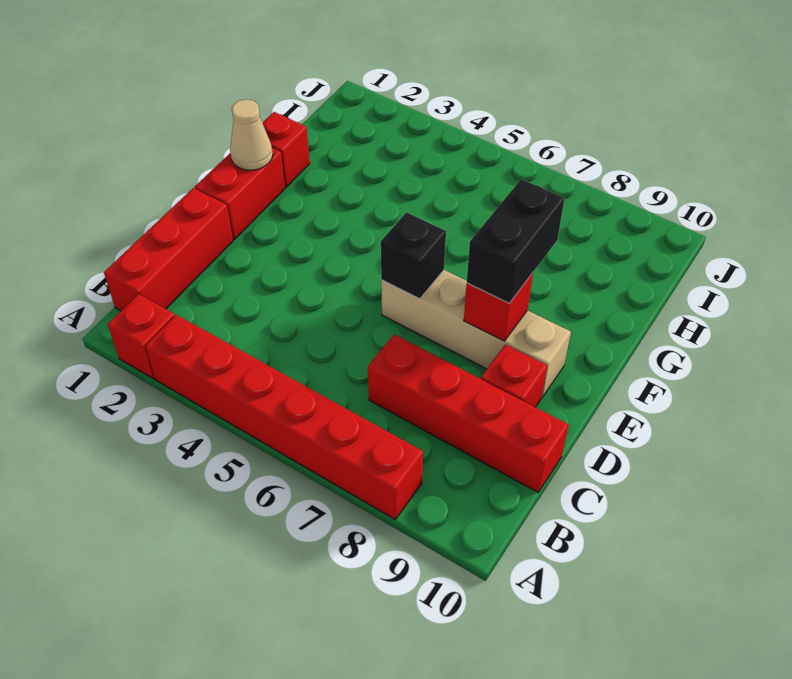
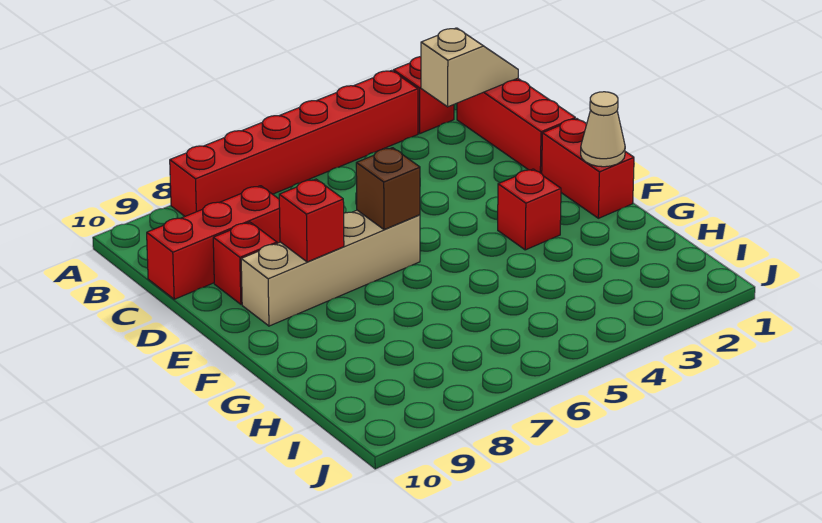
none -> tan slope B1:B2 level 2 top 2
red brick C7:C10 level 1 -> red brick C8:C10 level 1
black brick E6 level 2 -> brown brick E6 level 2
black brick E8:F8 level 3 -> none
red brick G1 level 1 -> red brick F3 level 1

